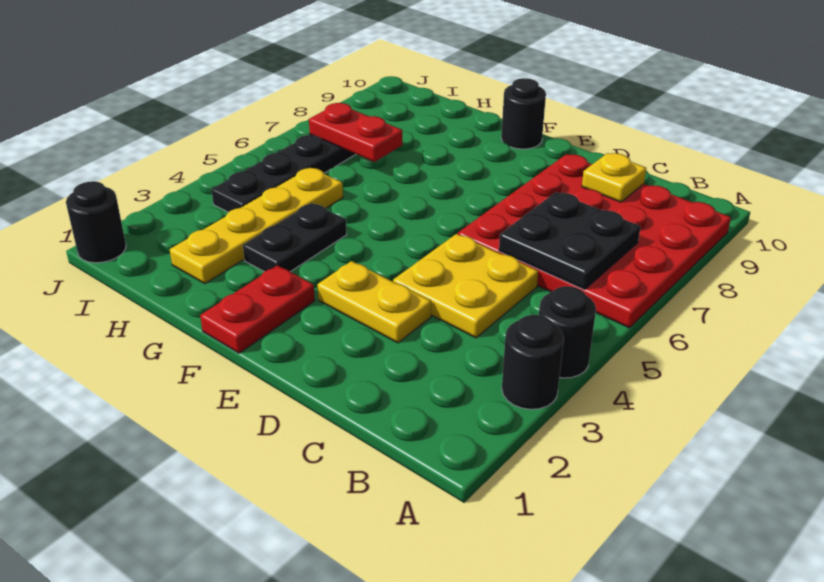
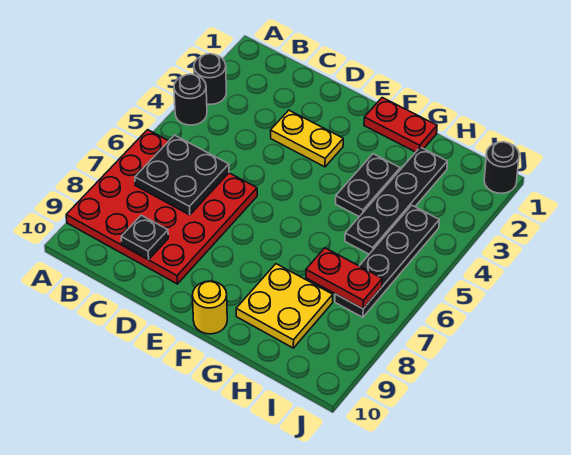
yellow plate C4:D5 level 1 -> yellow plate G8:H9 level 1
yellow plate C9 level 2 -> black plate C9 level 2
red plate F1:F2 level 1 -> red plate F1:G1 level 1
black round brick F10 level 1 -> yellow round brick F10 level 1
yellow plate H2:H5 level 1 -> black plate H2:H5 level 1

